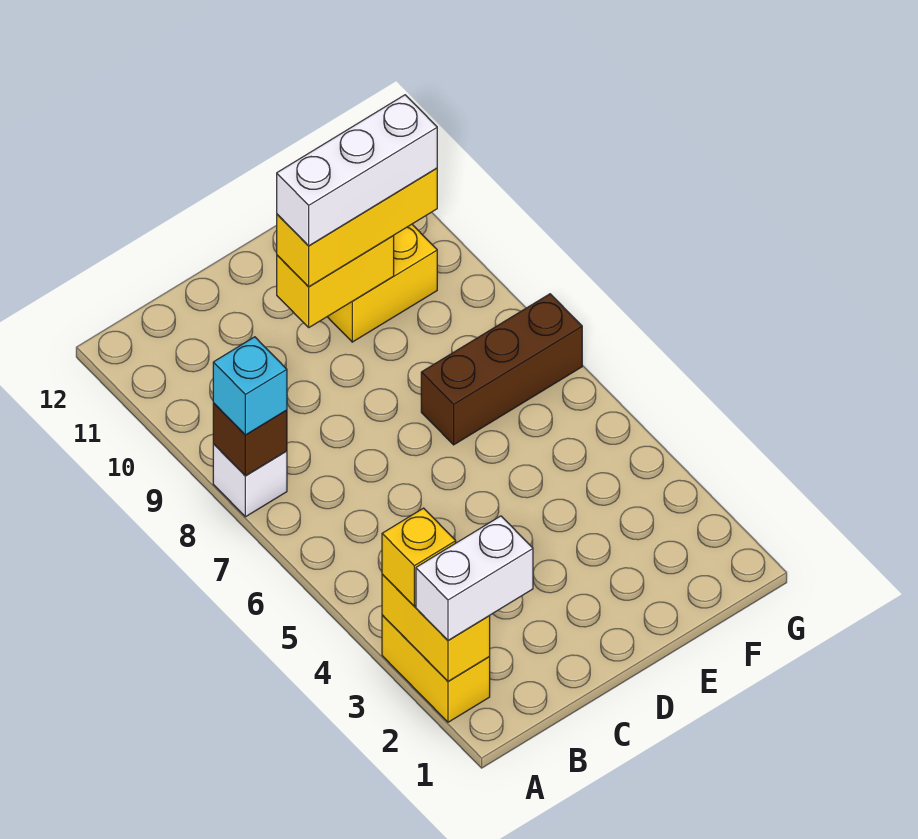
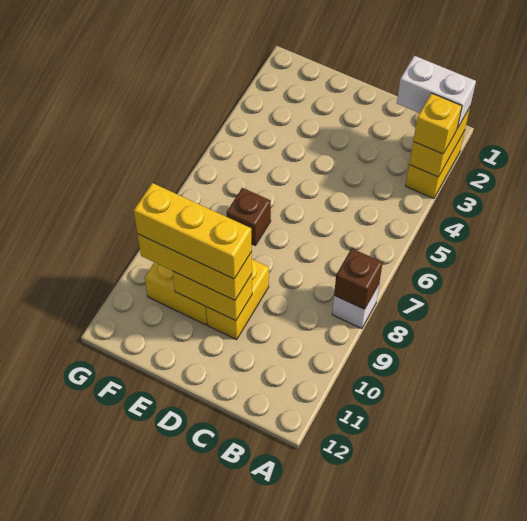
cyan brick A8 level 3 -> none
none -> yellow brick D9:D10 level 1
white brick D10:F10 level 4 -> yellow brick D10:F10 level 4
brown brick E7:G7 level 1 -> brown brick E7 level 1

